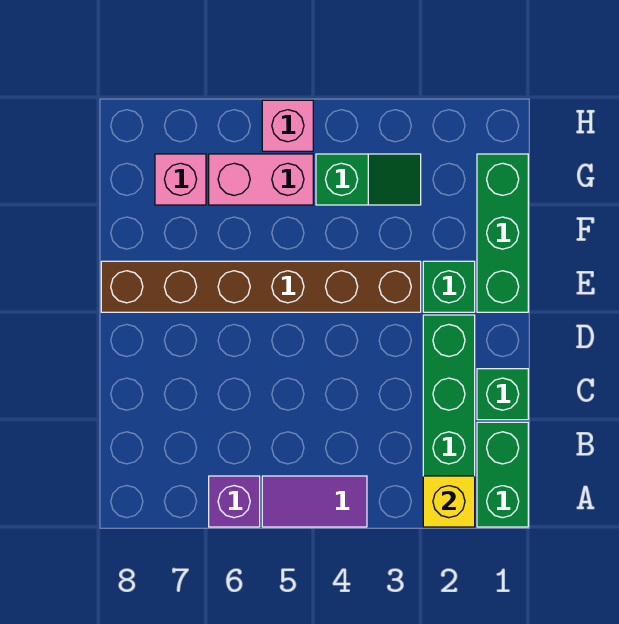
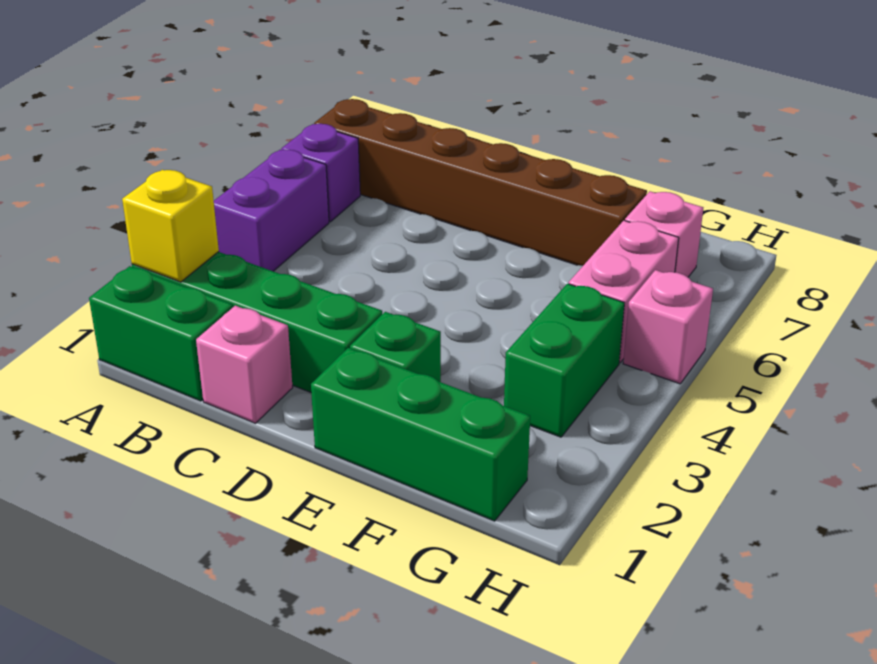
purple tile A4:A5 level 1 -> purple brick A4:A5 level 1
green brick C1 level 1 -> pink brick C1 level 1
brown brick E3:E8 level 1 -> brown brick A7:F7 level 1
green slope G3:G4 level 1 top 4 -> green brick G3:G4 level 1

